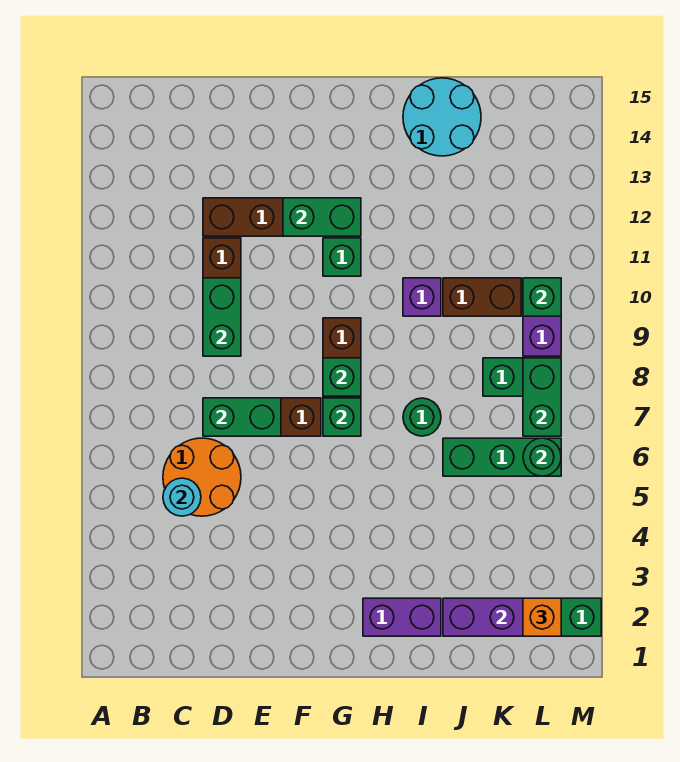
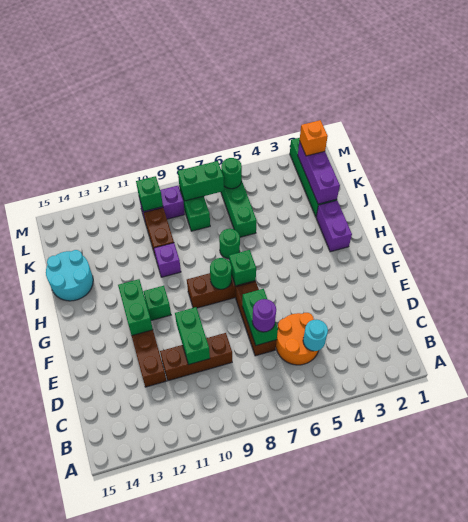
none -> purple round brick D7 level 3
green brick D9:D10 level 2 -> green brick D10:E10 level 2
green brick G8 level 2 -> green round brick G8 level 2

